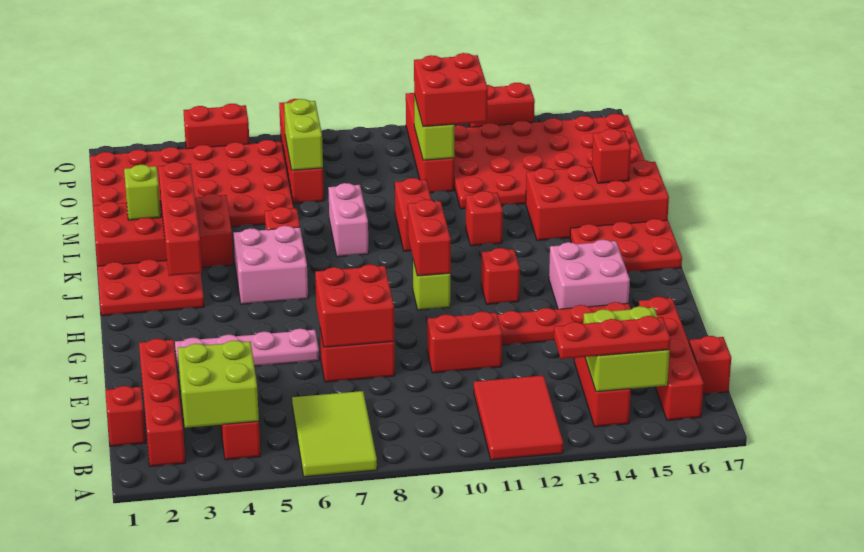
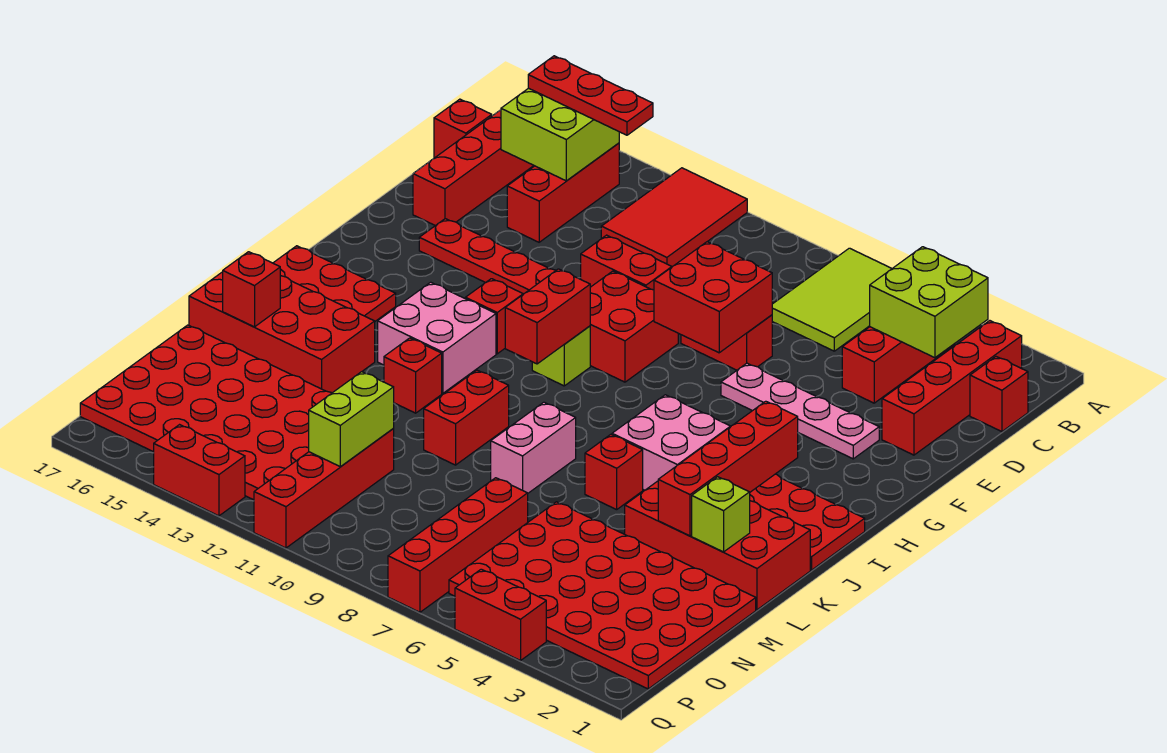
pink brick G14:H15 level 1 -> pink brick I12:J13 level 1
lime brick N7:O7 level 2 -> none
red brick N11:O12 level 3 -> red brick F9:G10 level 1

